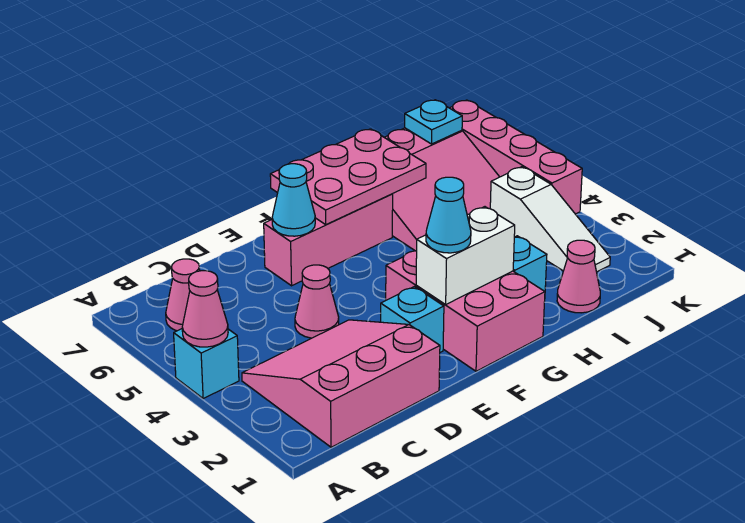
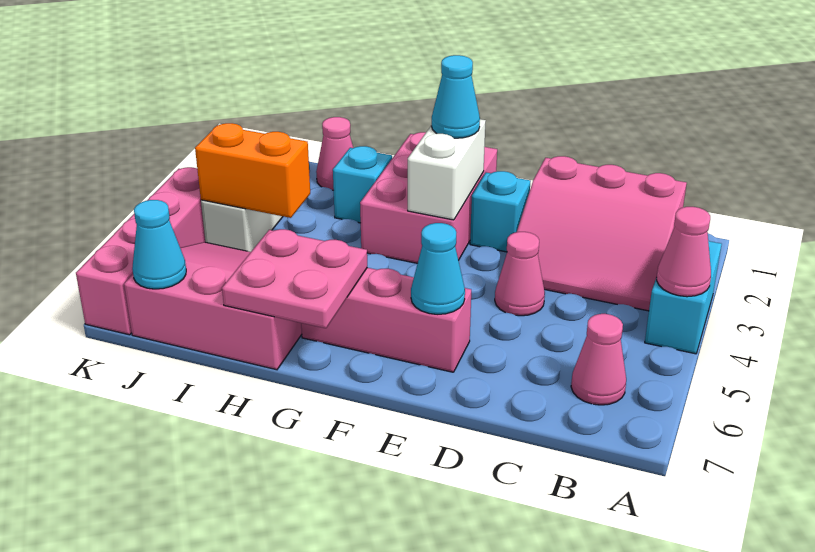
cyan brick A4 level 1 -> cyan brick A3:A4 level 1
white brick F2:G2 level 2 -> white brick F2:F3 level 2
pink plate F6:H7 level 2 -> pink plate G6:H7 level 2
none -> orange brick I4:J4 level 2
cyan plate J7 level 2 -> cyan cone J7 level 2

